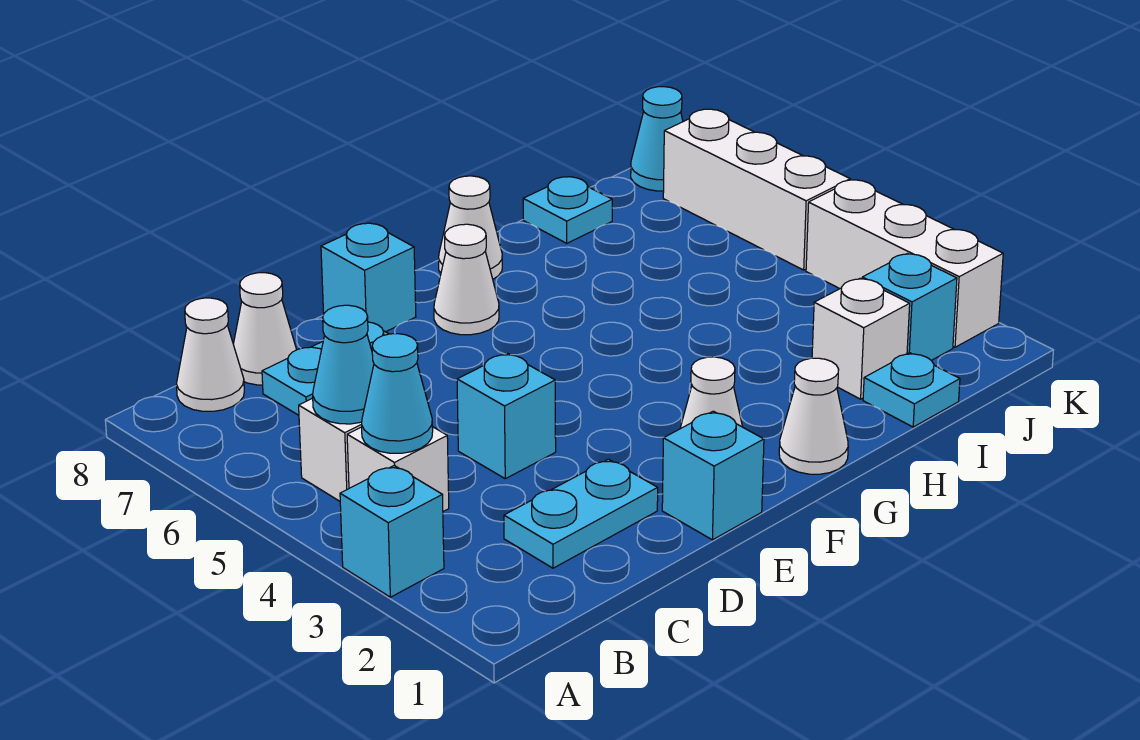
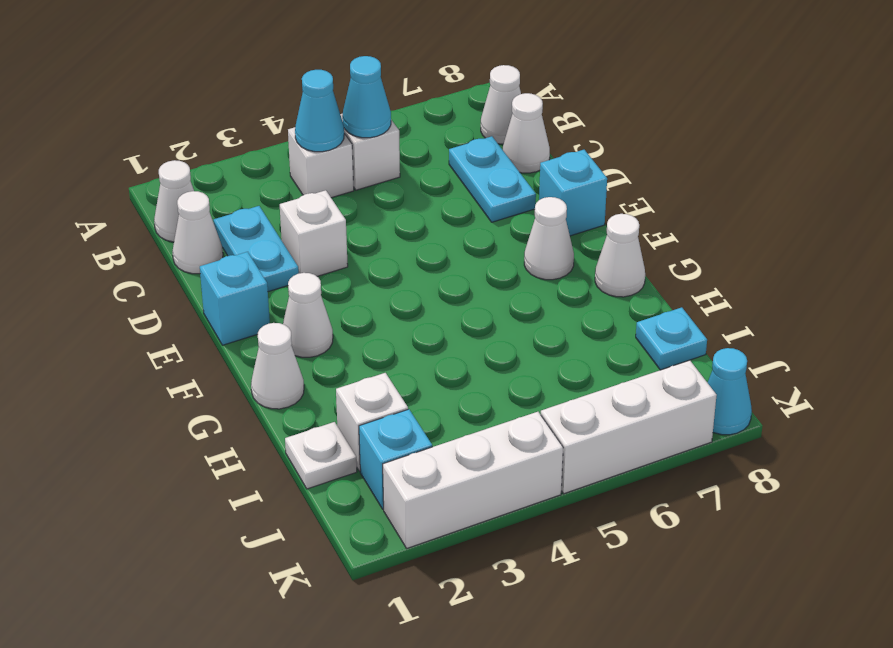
cyan brick A3 level 1 -> none
none -> white cone B1 level 1
none -> white cone C1 level 1
none -> white brick D3 level 1
cyan brick D4 level 1 -> none
cyan plate I1 level 1 -> white plate I1 level 1

